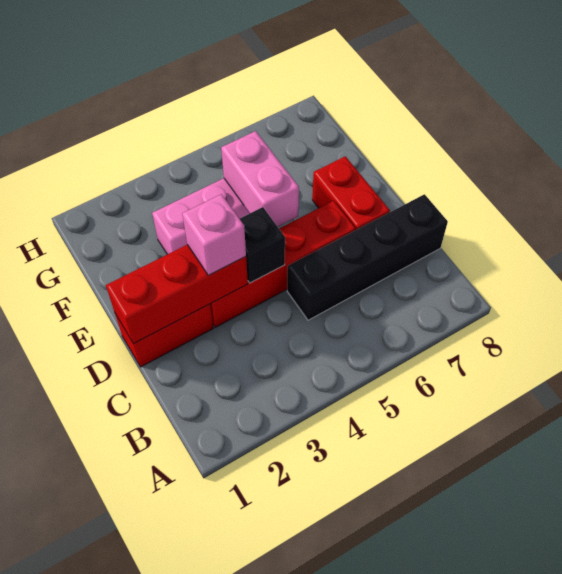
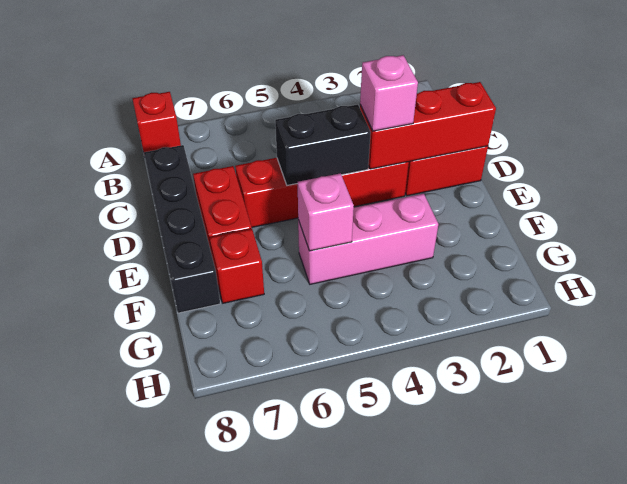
none -> red brick A8 level 1
black brick C5:C8 level 1 -> black brick C8:F8 level 1
black brick D4 level 2 -> black brick D4:D5 level 2
pink brick E5:F5 level 2 -> pink brick F5 level 2
none -> red brick F7 level 1

